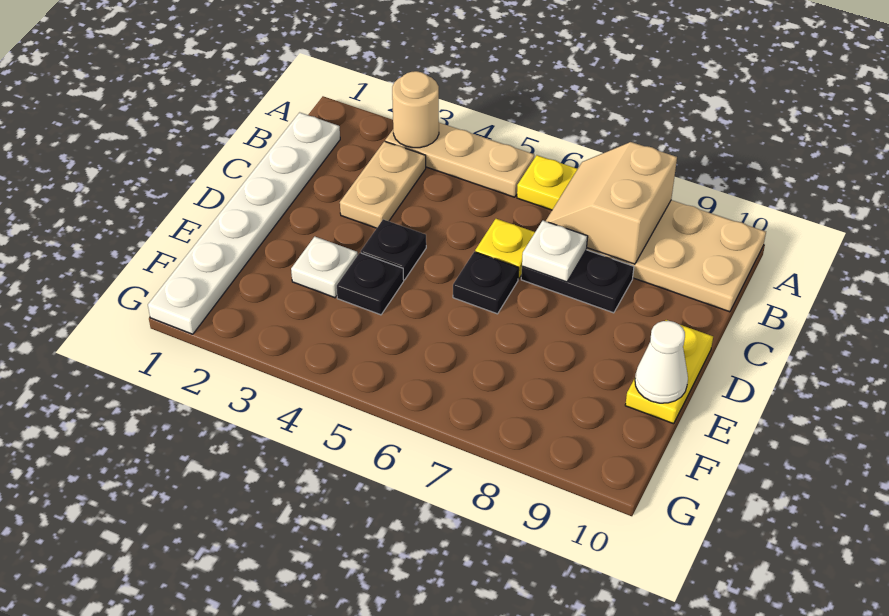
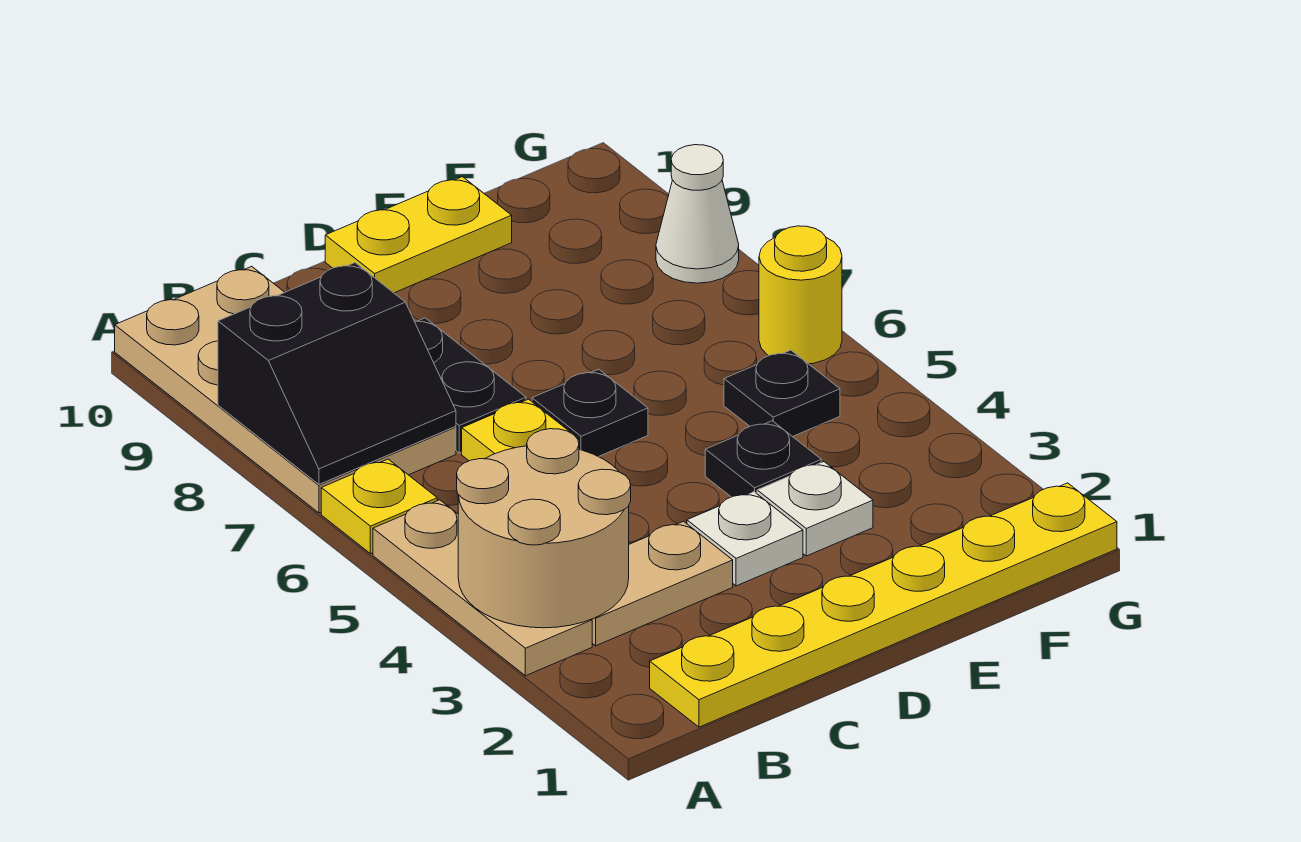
tan round brick A3 level 2 -> tan round brick A3:B4 level 2
tan slope A7:B8 level 2 top 8 -> black slope A7:B8 level 2 top 8
white plate B1:G1 level 1 -> yellow plate B1:G1 level 1
white plate C7 level 2 -> white plate D3 level 1
black plate D4 level 1 -> black plate F5 level 1
white cone E10 level 2 -> white cone G8 level 1
none -> yellow round brick G6 level 1

